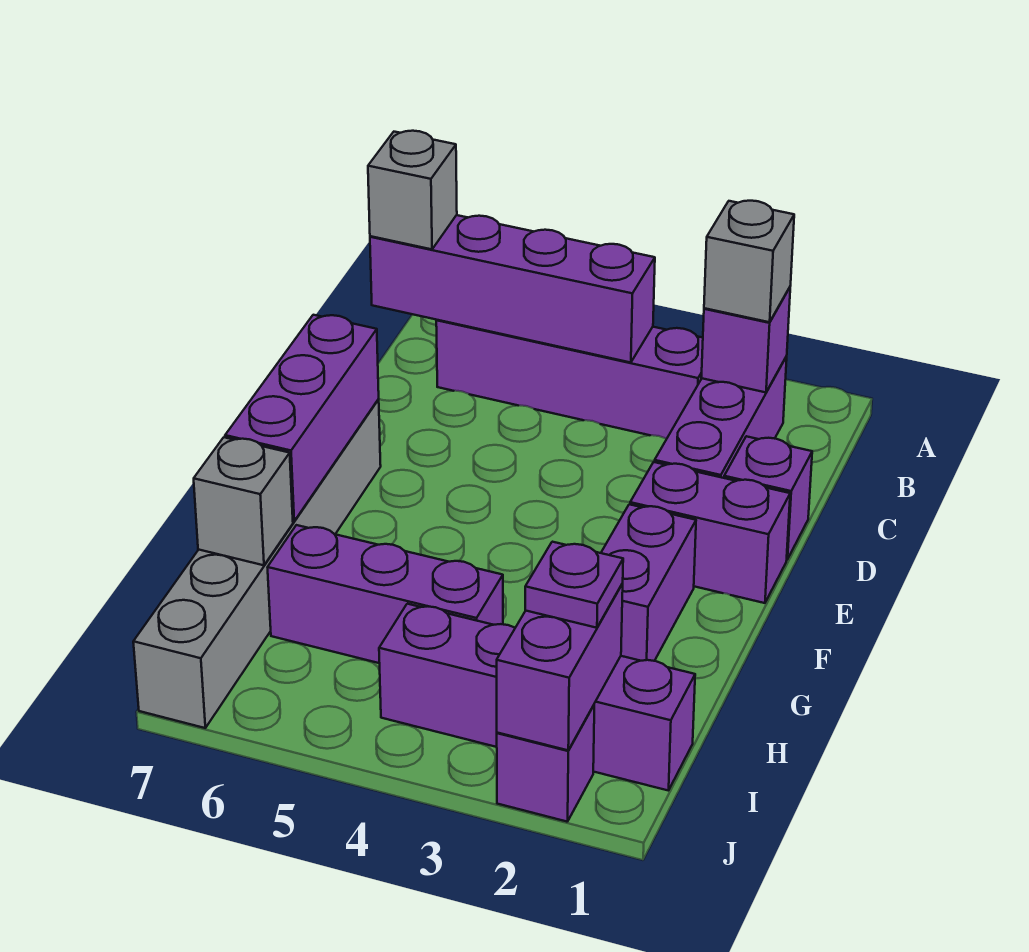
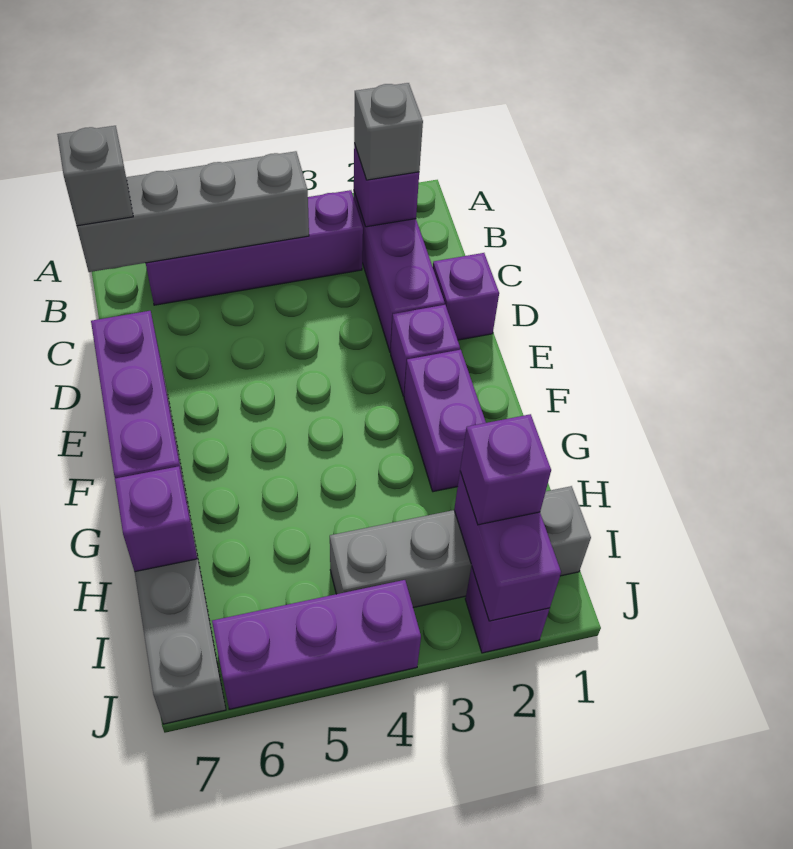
purple brick B4:B7 level 2 -> grey brick B4:B7 level 2
purple brick E1:E2 level 1 -> purple brick E2 level 1
purple brick H4:H6 level 1 -> purple brick J4:J6 level 1
grey brick H7 level 2 -> purple brick H7 level 2
purple brick I1:I4 level 1 -> grey brick I1:I4 level 1
purple plate I2 level 3 -> purple brick I2 level 3

